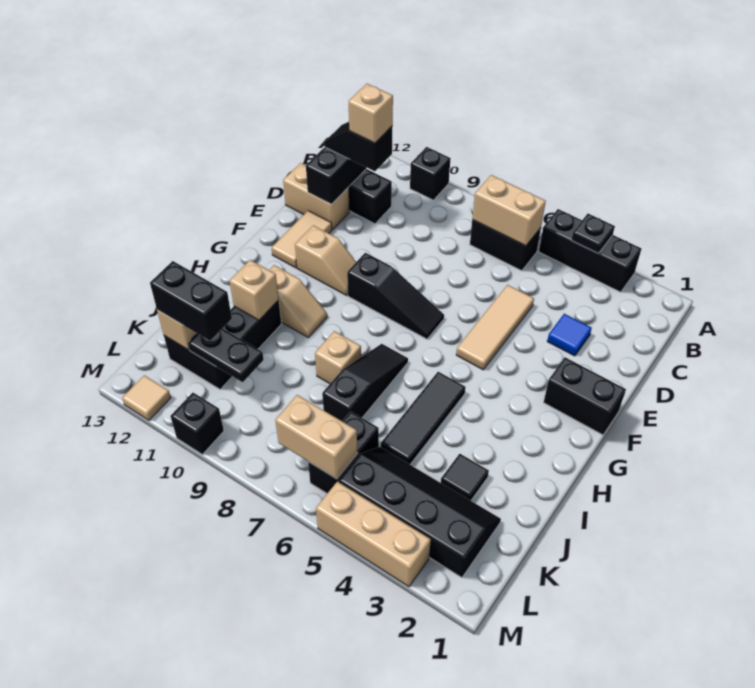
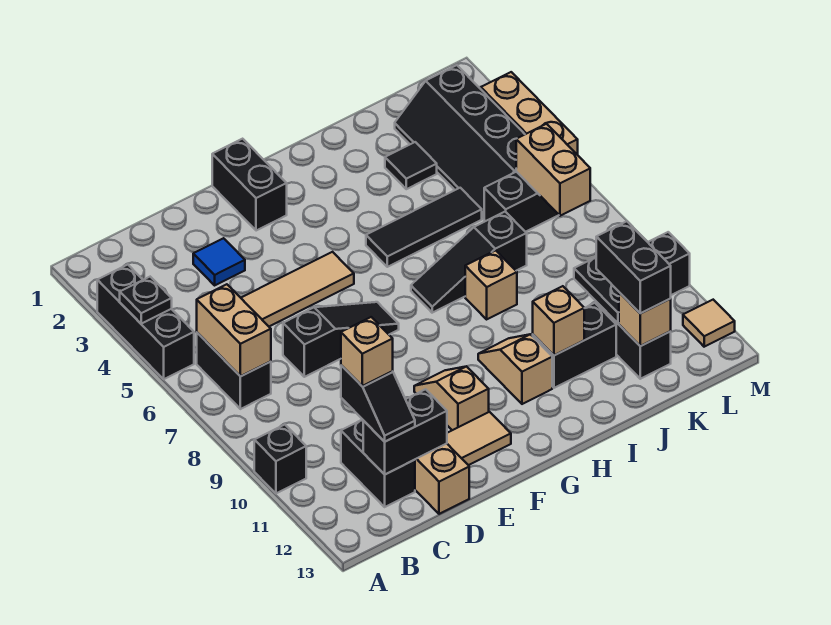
black slope F7:F9 level 1 top 9 -> black slope D7:F7 level 1 top D

